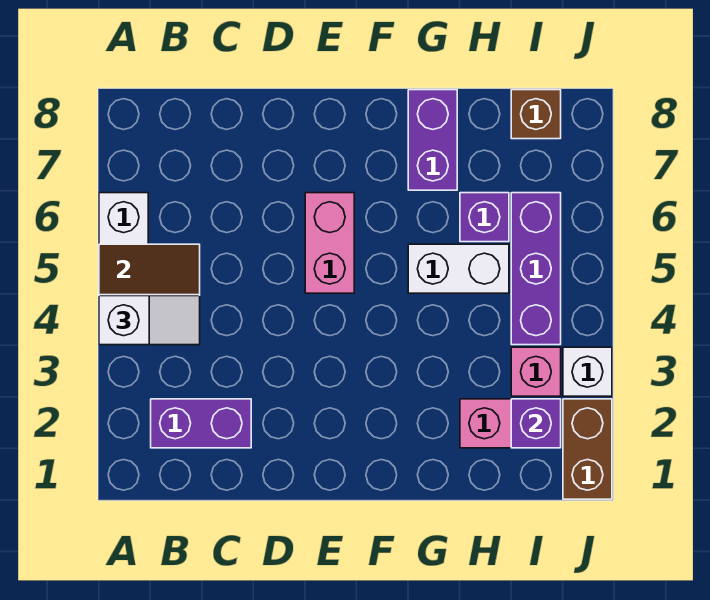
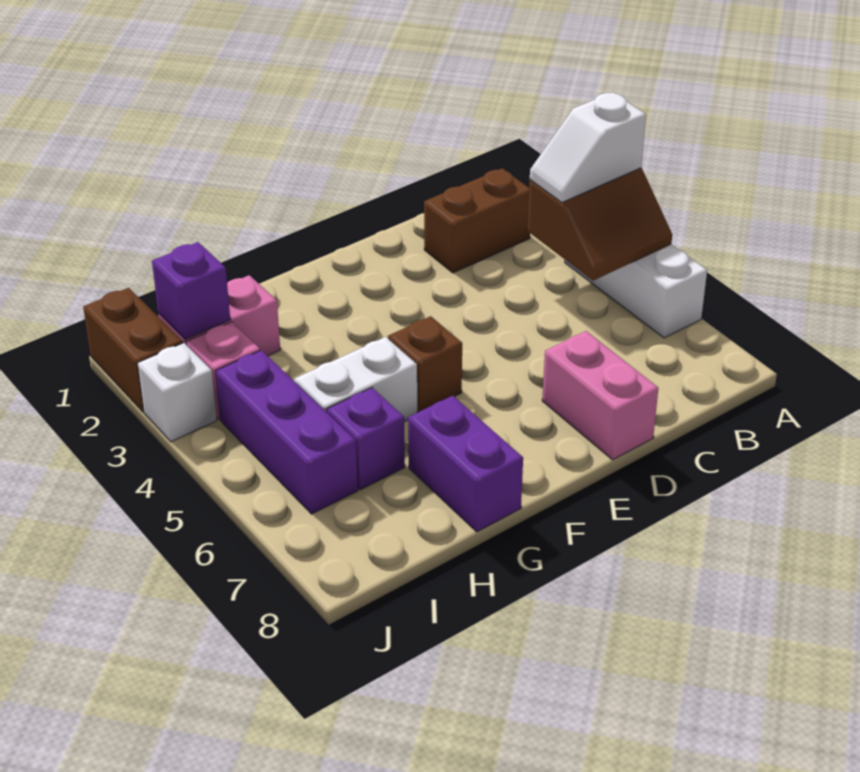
purple brick B2:C2 level 1 -> brown brick B2:C2 level 1
pink brick E5:E6 level 1 -> pink brick D7:D8 level 1
brown brick I8 level 1 -> brown brick F5 level 1

